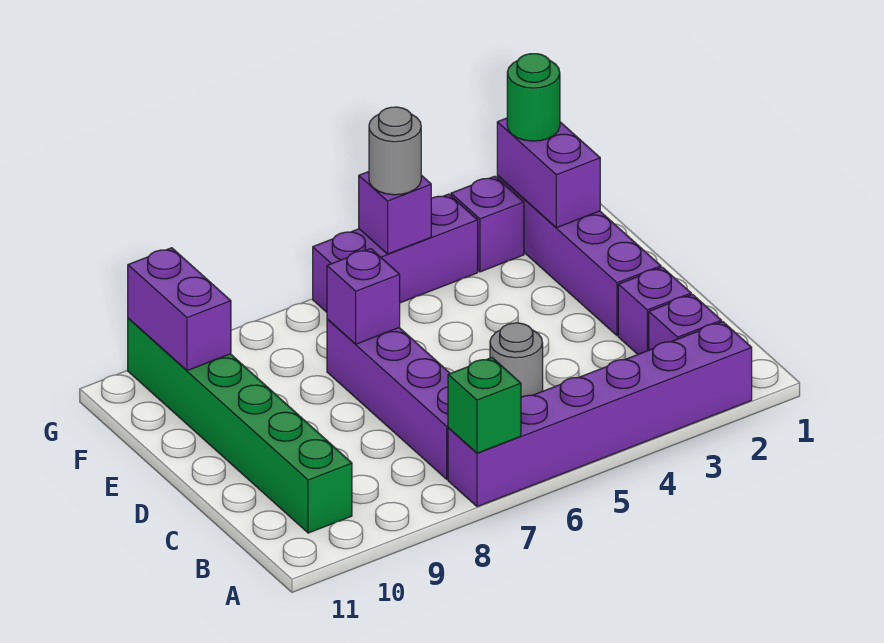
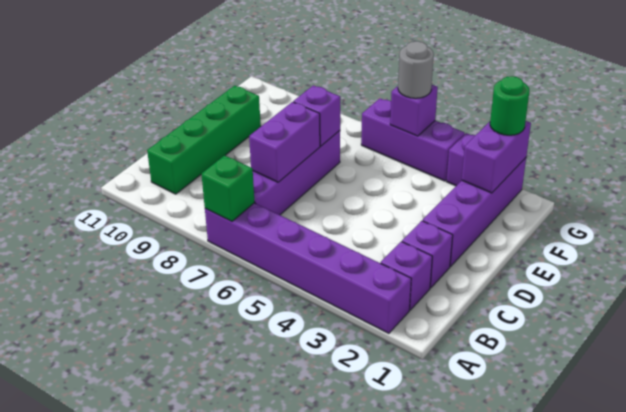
green brick B10:G10 level 1 -> green brick B10:E10 level 1
grey round brick C5 level 1 -> none
purple brick F10:G10 level 2 -> purple brick C7:D7 level 2

